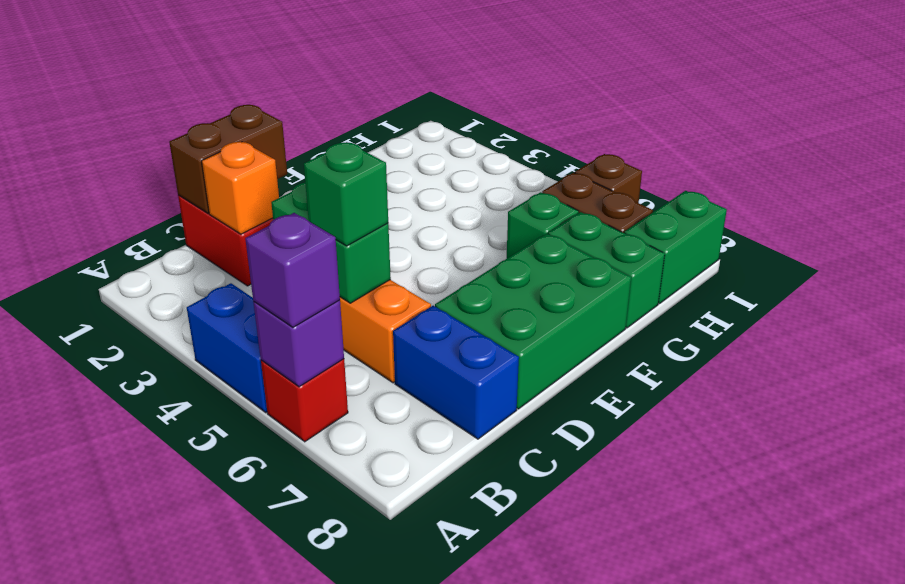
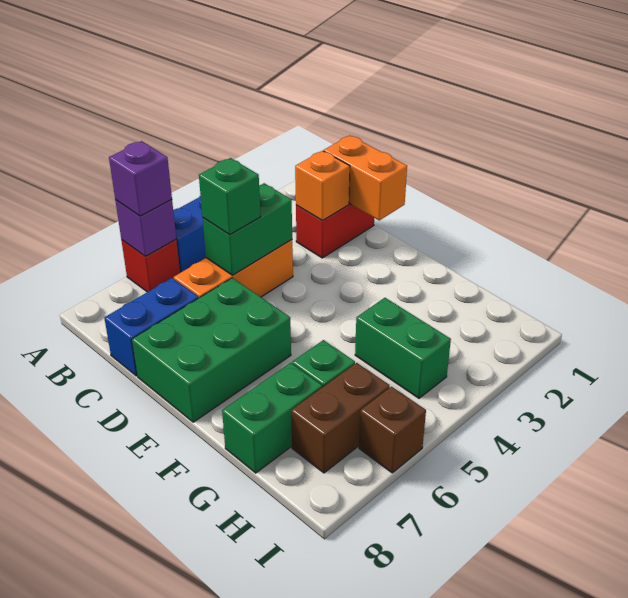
brown brick C1:D1 level 2 -> orange brick C1:D1 level 2
green brick D7:F8 level 1 -> green brick D6:E8 level 1
green brick H8:I8 level 1 -> green brick G4:H4 level 1

